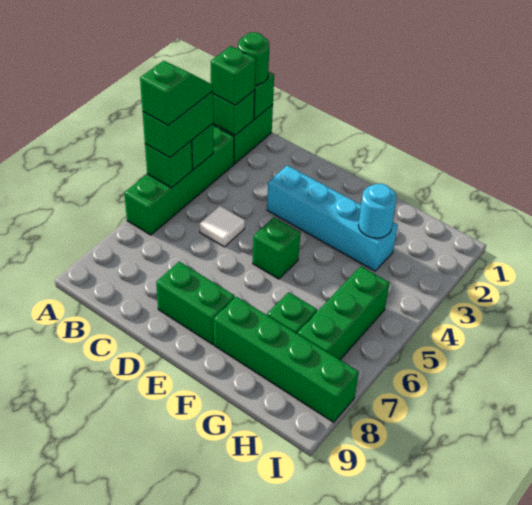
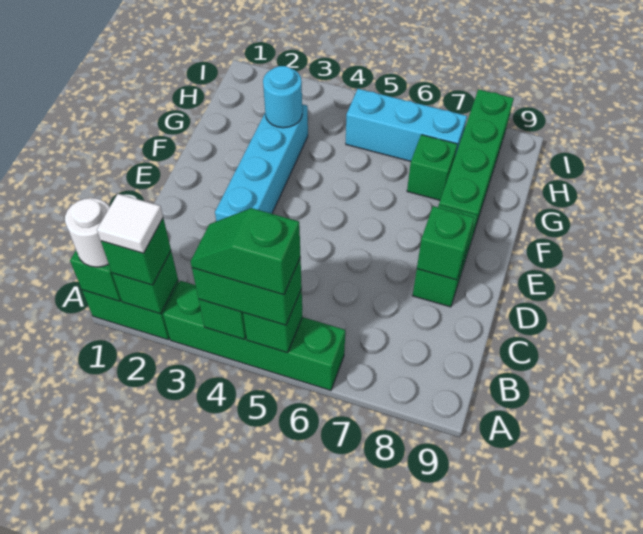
green round brick A1 level 3 -> white round brick A1 level 3
white tile C5 level 1 -> white tile A2 level 4
green brick E5 level 1 -> green brick D8 level 2
green brick H5:H7 level 1 -> cyan brick H5:H7 level 1

